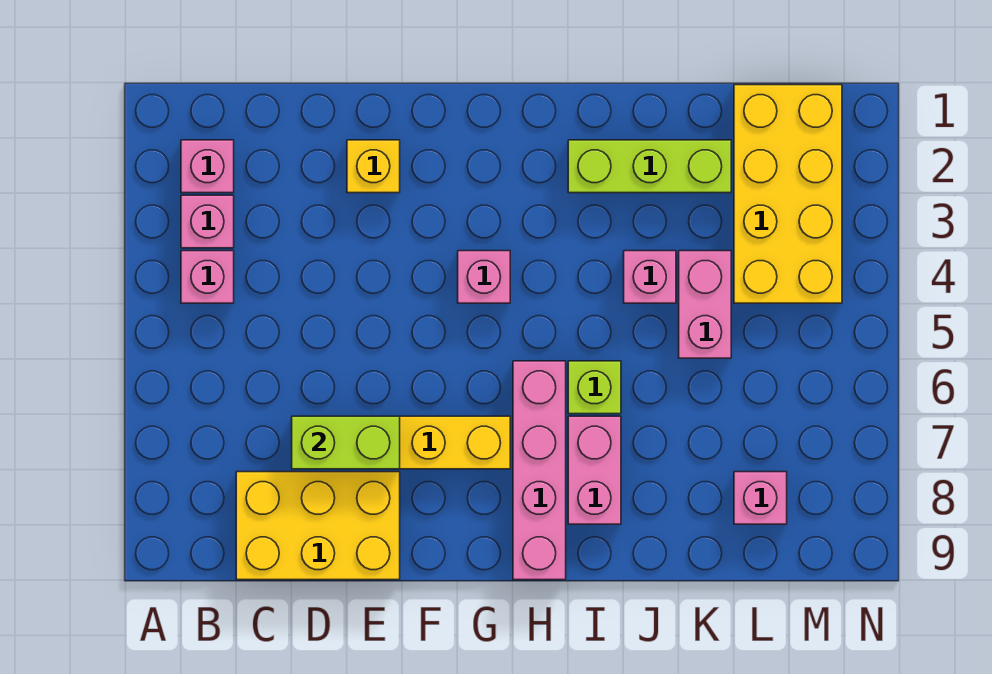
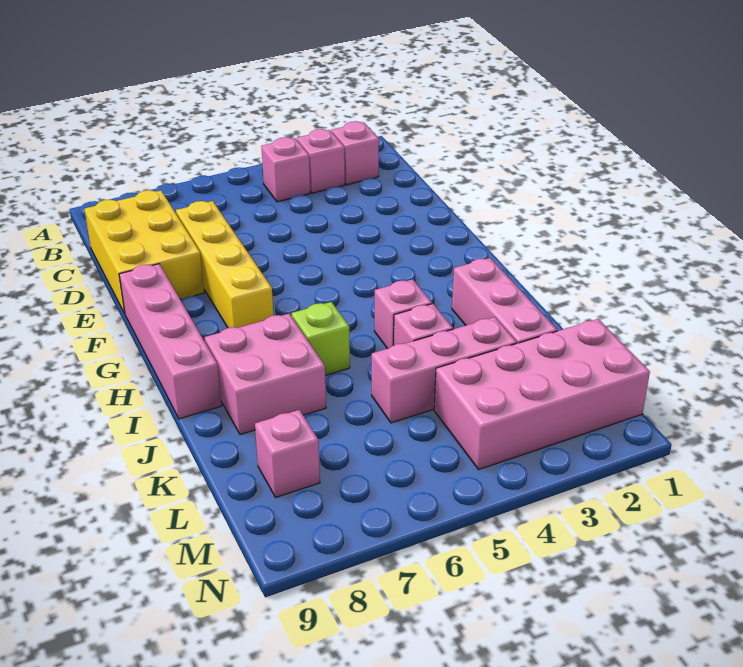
lime brick D7:E7 level 2 -> none
yellow brick E2 level 1 -> none
pink brick G4 level 1 -> pink brick I4 level 1
pink brick H6:H9 level 1 -> pink brick F9:I9 level 1
lime brick I2:K2 level 1 -> pink brick I2:K2 level 1
pink brick I7:I8 level 1 -> pink brick I7:J8 level 1
pink brick K4:K5 level 1 -> pink brick K3:K5 level 1
yellow brick L1:M4 level 1 -> pink brick L1:M4 level 1

